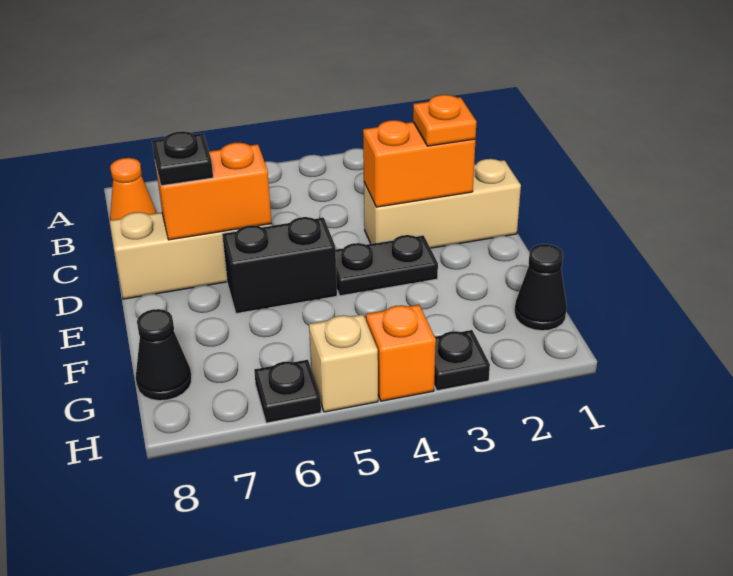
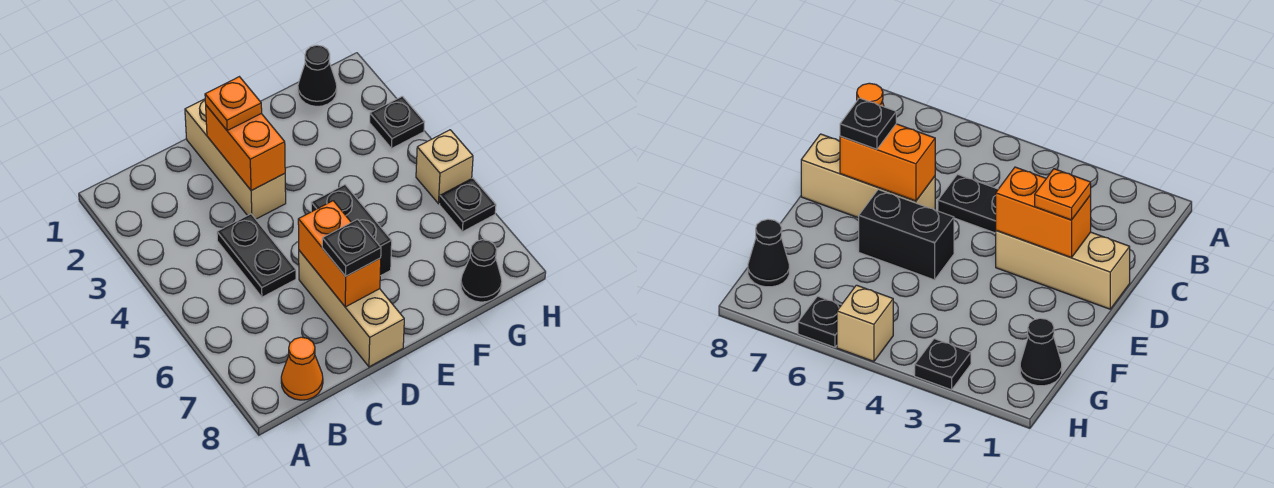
black plate E3:E4 level 1 -> black plate C4:C5 level 1
orange brick H4 level 1 -> none

